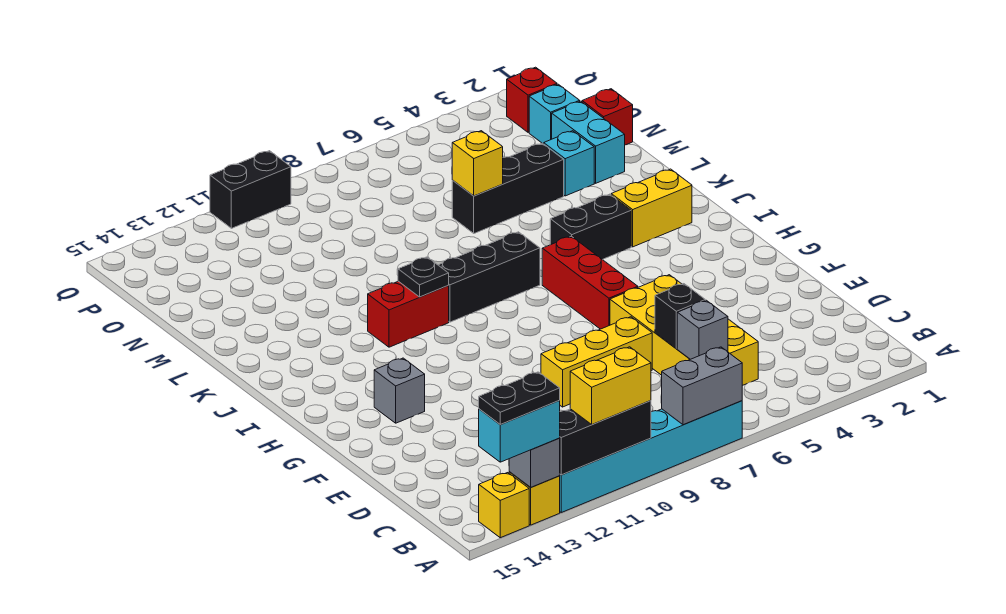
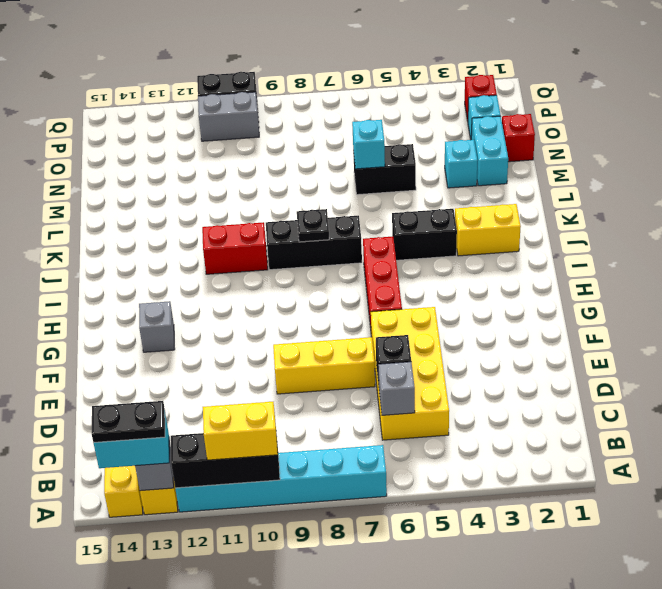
grey brick A7:A8 level 2 -> grey brick P10:P11 level 1
black plate J10 level 2 -> black plate J8 level 2
black brick M4:M6 level 1 -> black brick M5:M6 level 1
yellow brick M6 level 2 -> cyan brick M6 level 2

